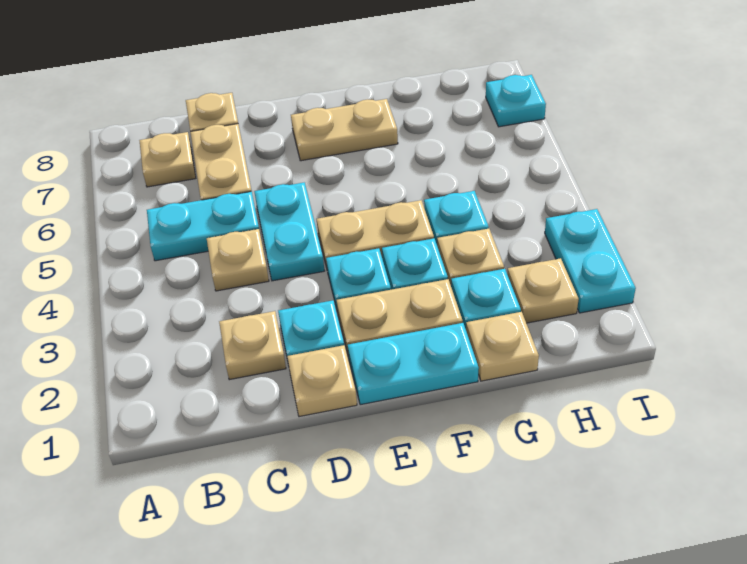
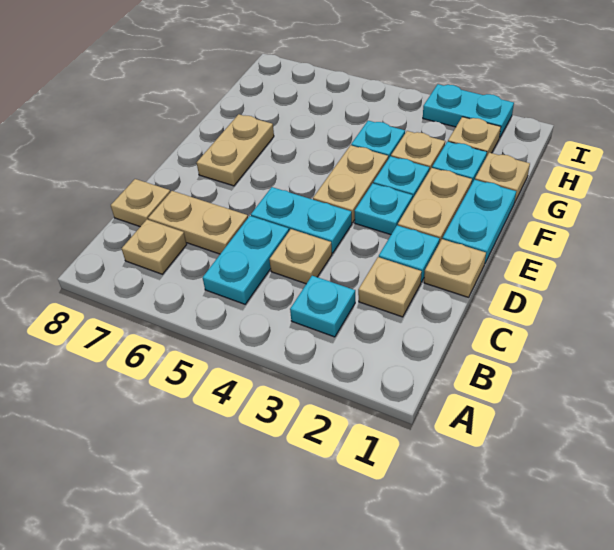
cyan plate I7 level 1 -> cyan plate B3 level 1

